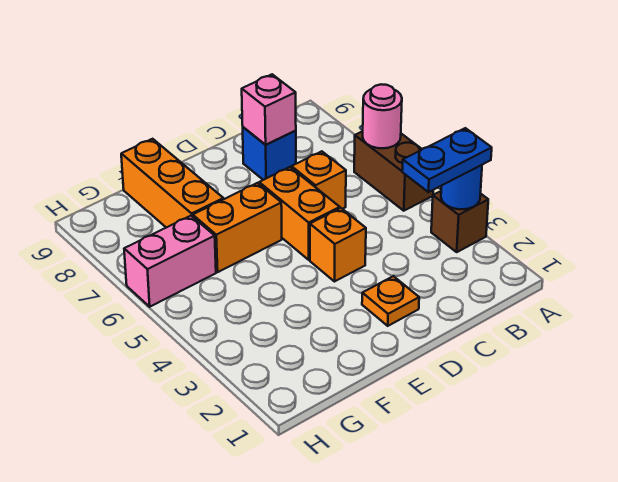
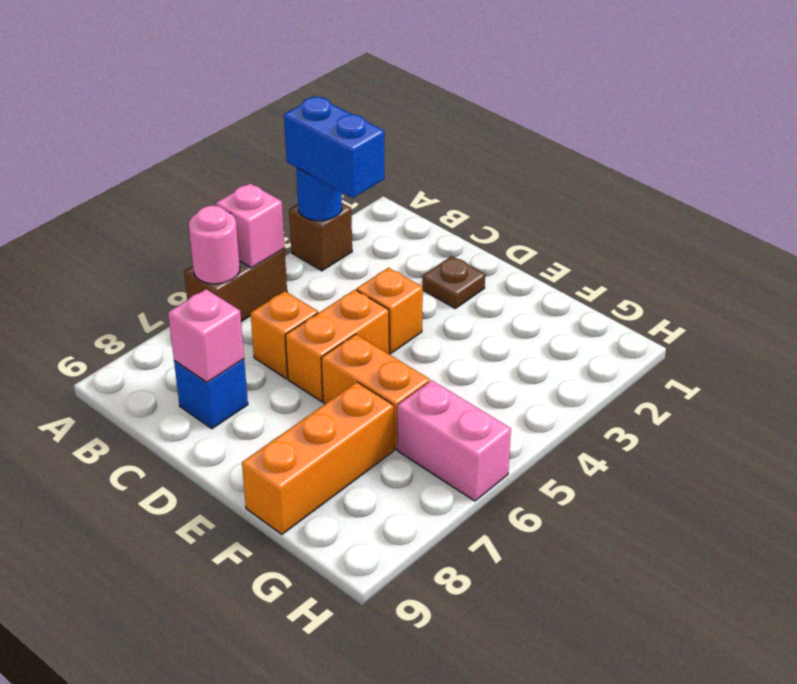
blue plate A3:B3 level 3 -> blue brick A3:B3 level 3
none -> pink brick A5 level 2
orange plate D2 level 1 -> brown plate D2 level 1

